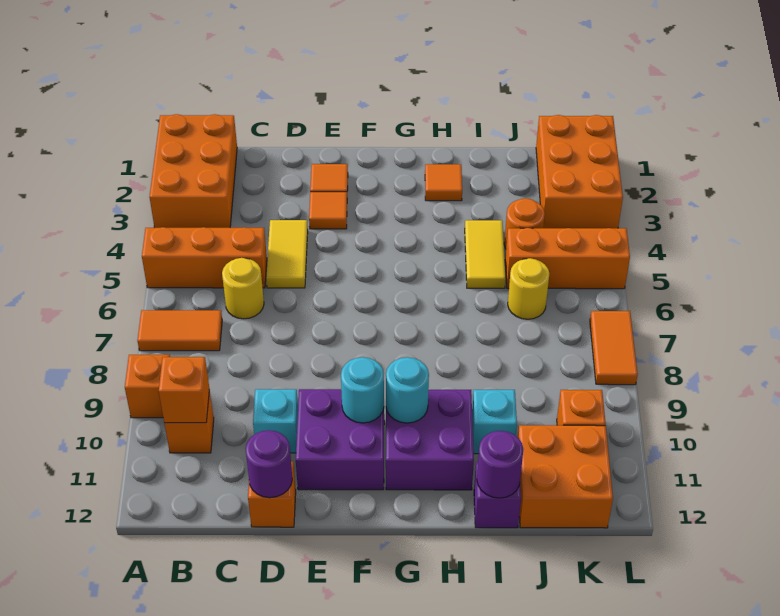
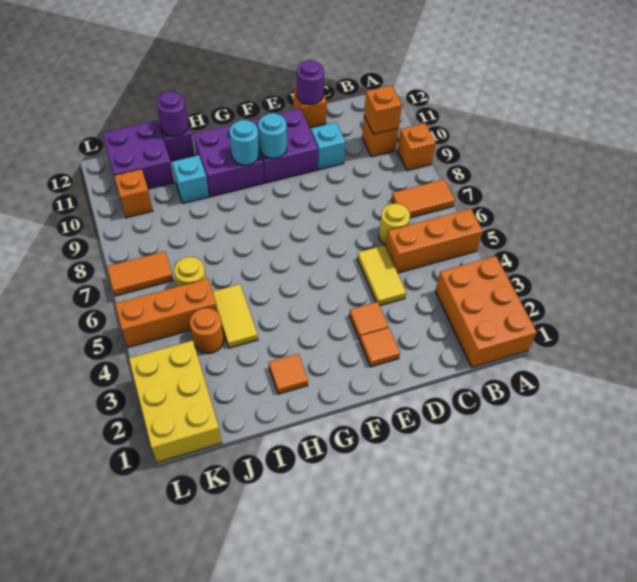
orange brick J11:K12 level 1 -> purple brick J11:K12 level 1
orange brick K1:L3 level 1 -> yellow brick K1:L3 level 1
orange tile L7:L8 level 1 -> orange tile K7:L7 level 1

